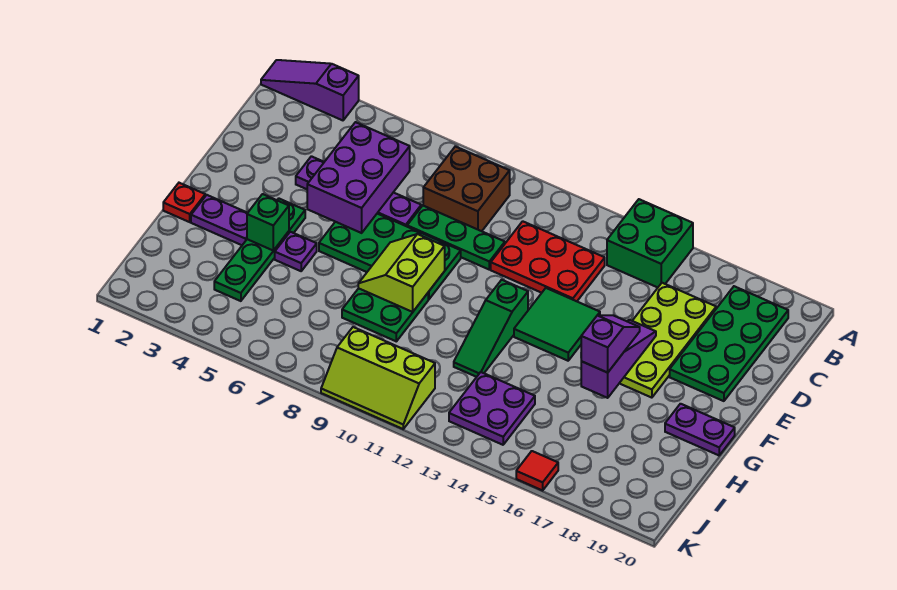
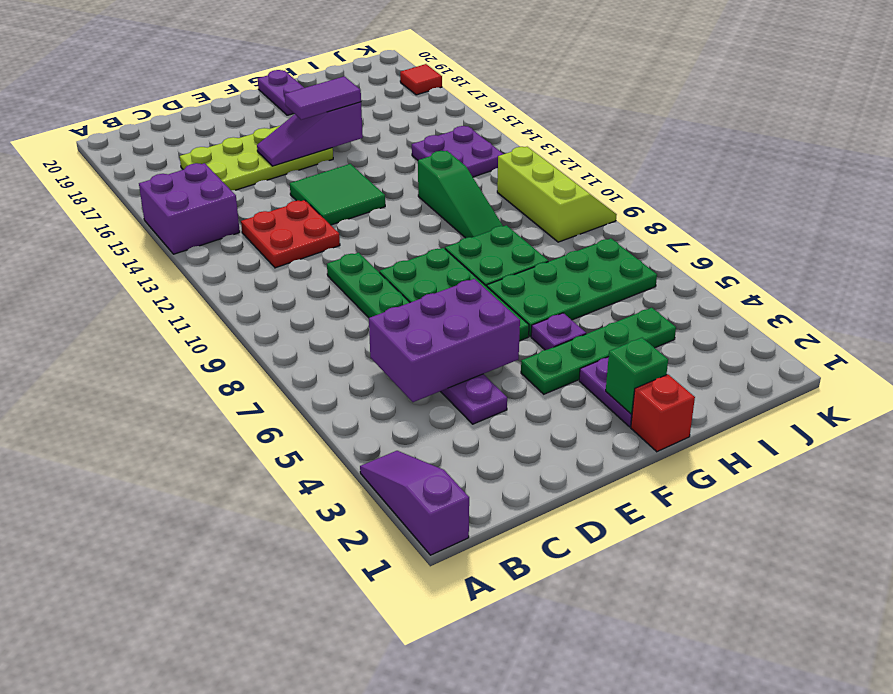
purple slope A1:A3 level 1 top 3 -> purple slope A1:A3 level 1 top 1
green brick A14:B15 level 1 -> purple brick A14:B15 level 1
brown brick B8:C9 level 1 -> none
green plate B18:E19 level 1 -> green plate G6:J7 level 1
red plate C11:D13 level 1 -> red plate C12:D13 level 1
lime slope F8:G9 level 2 top 9 -> none
green slope F12:H12 level 1 top F -> green slope H10:H12 level 1 top 12
purple slope F16:G16 level 3 top G -> purple tile F16:G16 level 3
red plate G1 level 1 -> red brick G1 level 1
green brick G4 level 2 -> green brick G2 level 2
red tile K16 level 1 -> red tile K18 level 1

